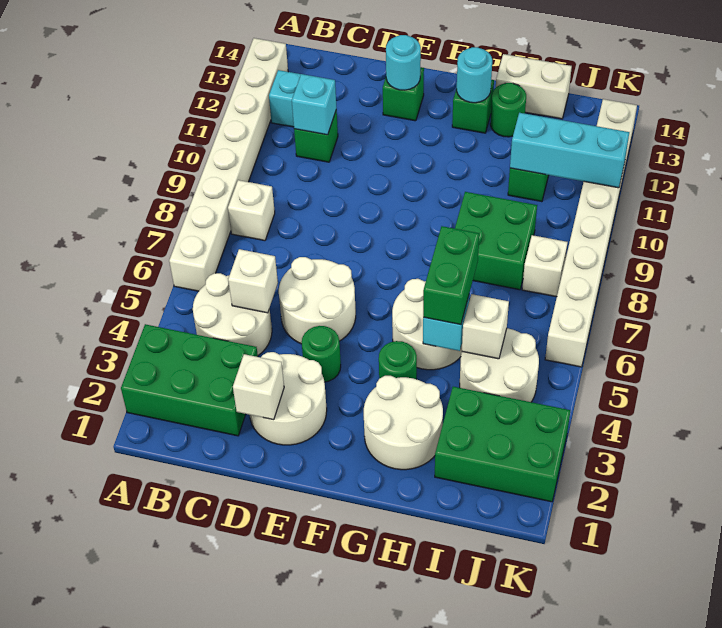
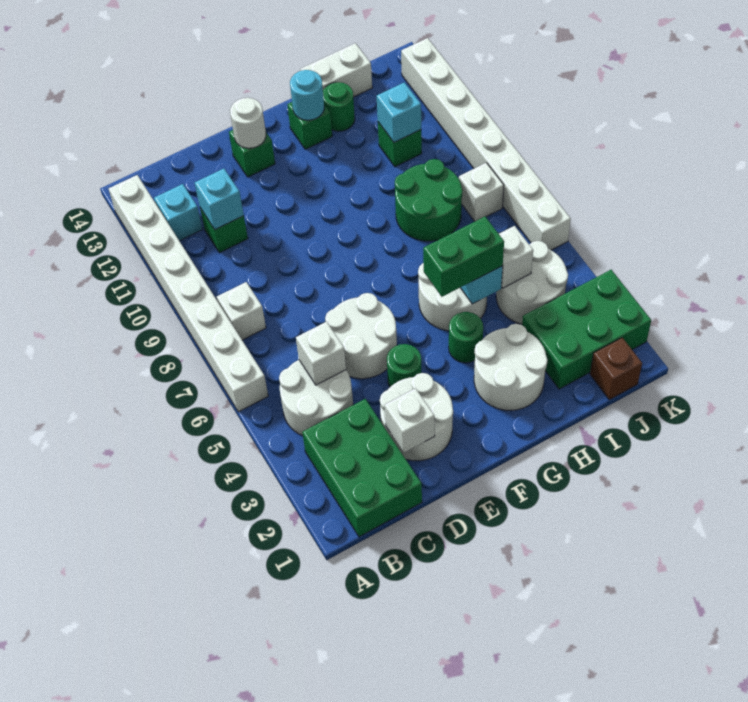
green brick A2:C3 level 1 -> green brick B1:C3 level 1
cyan round brick E13 level 2 -> white round brick E13 level 2
green brick H5:H6 level 3 -> green brick G5:H5 level 3
green brick H8:I9 level 1 -> green round brick H8:I9 level 1
cyan brick I11:K11 level 2 -> cyan brick I11 level 2
none -> brown brick J1 level 1

